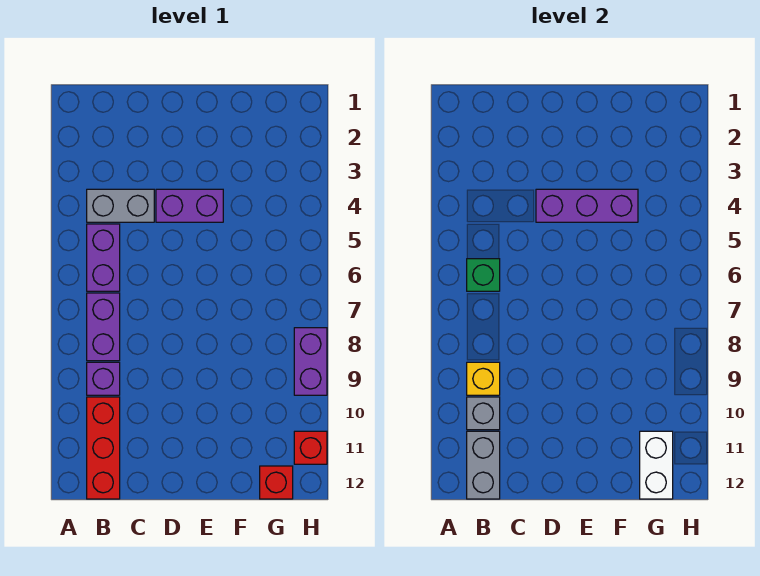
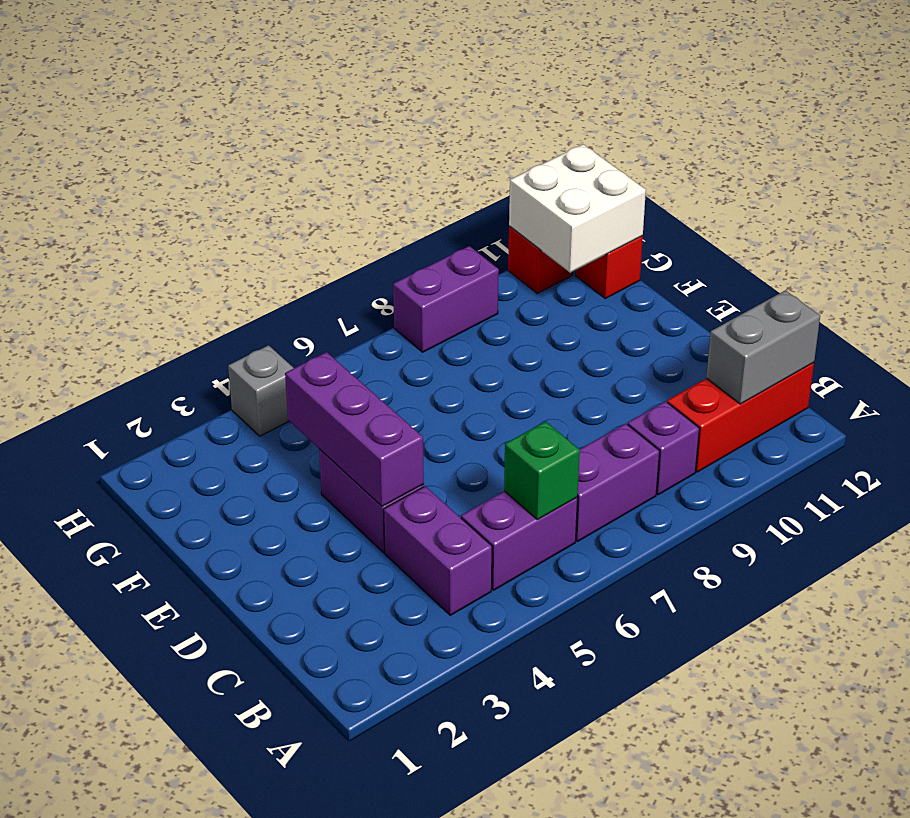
grey brick B4:C4 level 1 -> purple brick B4:C4 level 1
yellow brick B9 level 2 -> none
grey brick B10 level 2 -> grey brick H4 level 1
white brick G11:G12 level 2 -> white brick G11:H12 level 2

